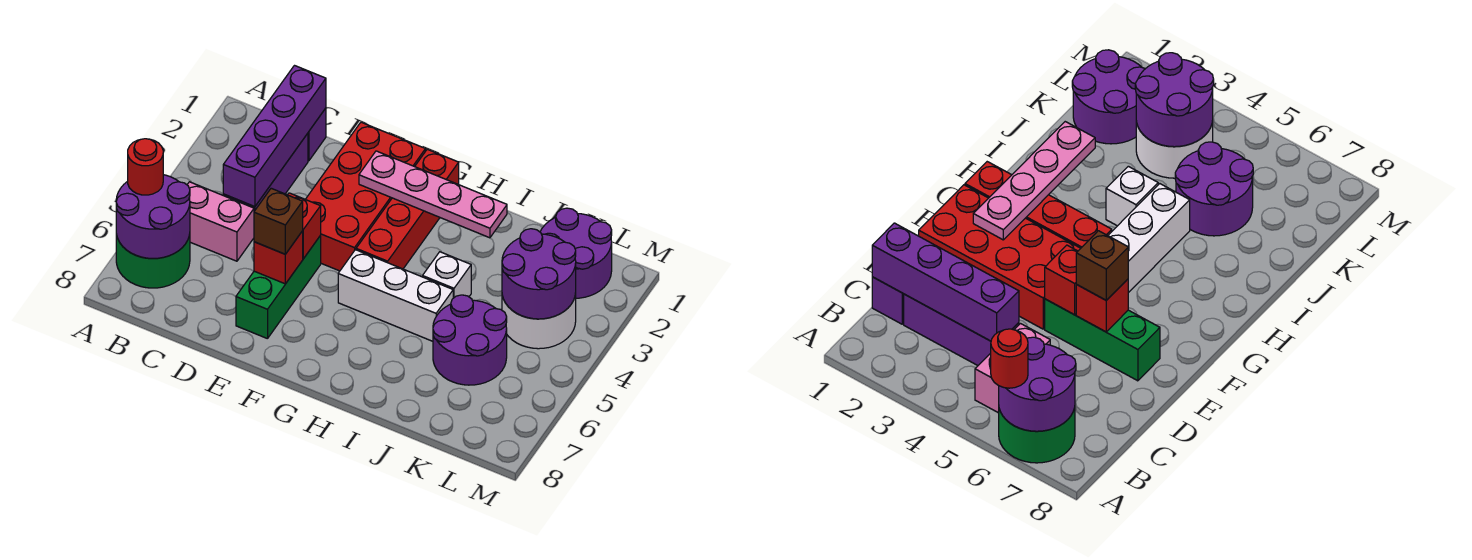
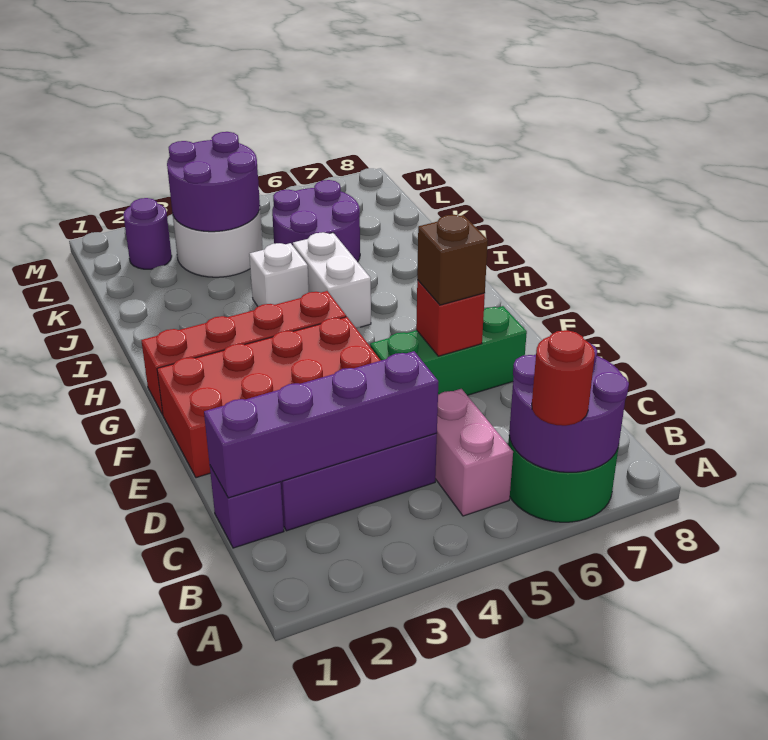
red brick E5 level 2 -> none
pink plate F2:I2 level 2 -> none
white brick G5:I5 level 1 -> white brick H5:I5 level 1
purple round brick K1:L2 level 1 -> purple round brick L2 level 1

